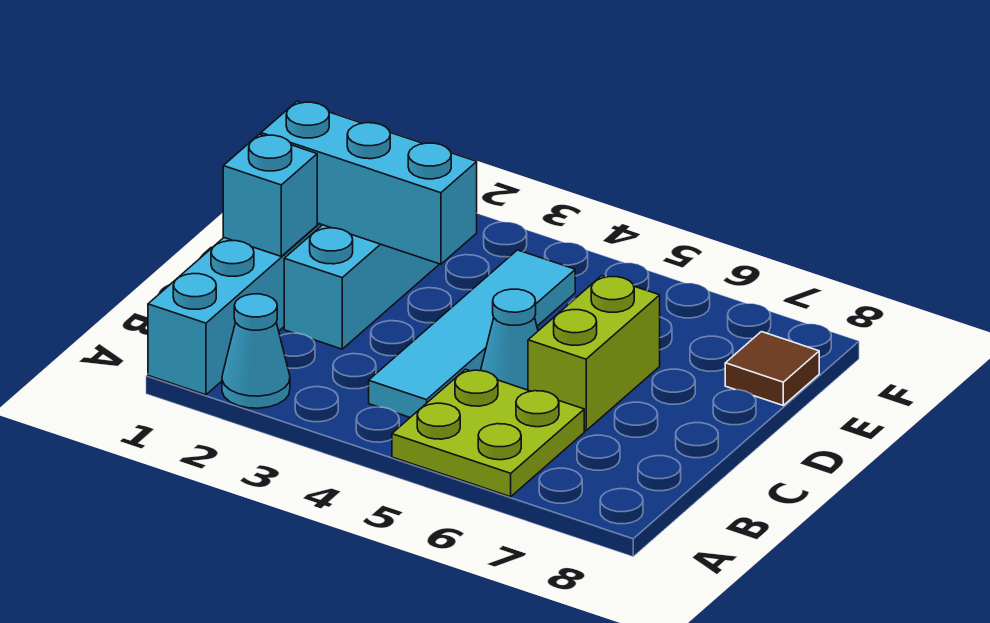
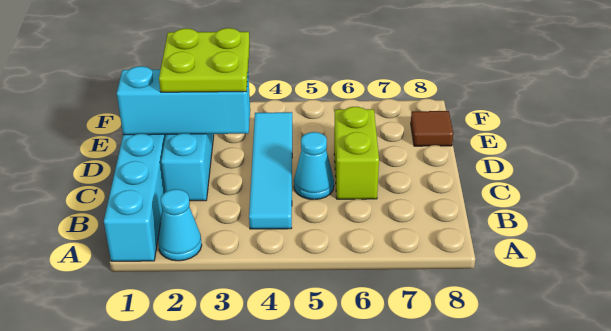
lime plate A5:B6 level 1 -> lime plate D2:E3 level 3
cyan brick C1 level 2 -> none

